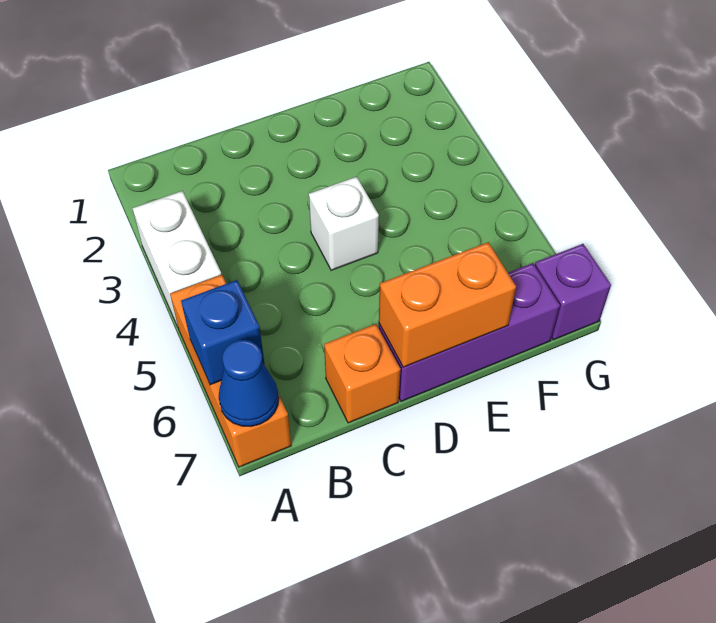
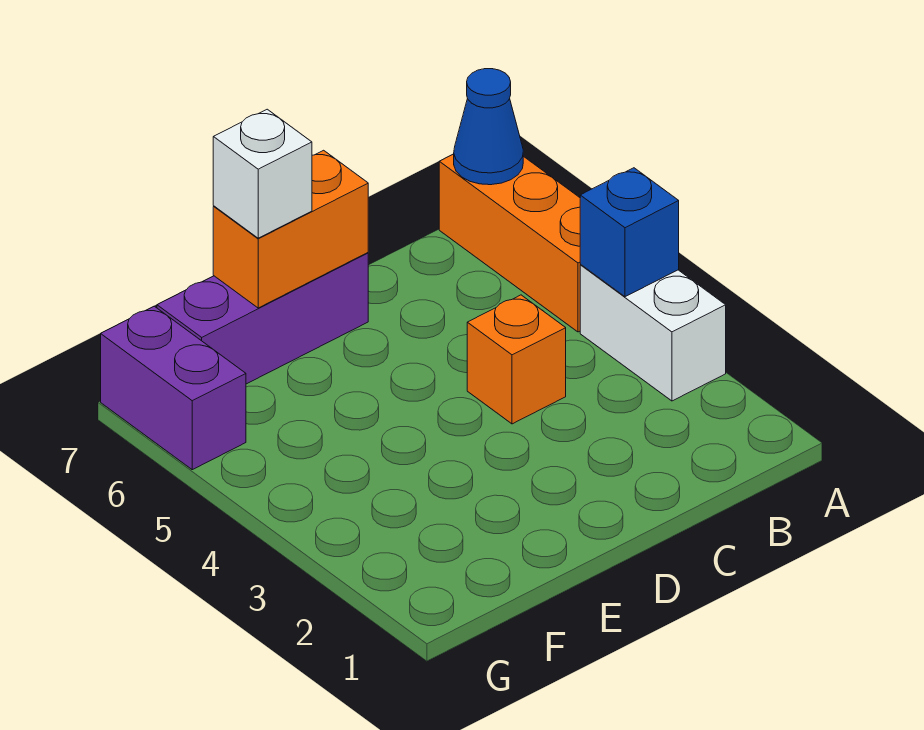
blue brick A6 level 2 -> blue brick A4 level 2
orange brick C7 level 1 -> orange brick C4 level 1
white brick D4 level 1 -> white brick E7 level 3
purple brick G7 level 1 -> purple brick G6:G7 level 1

